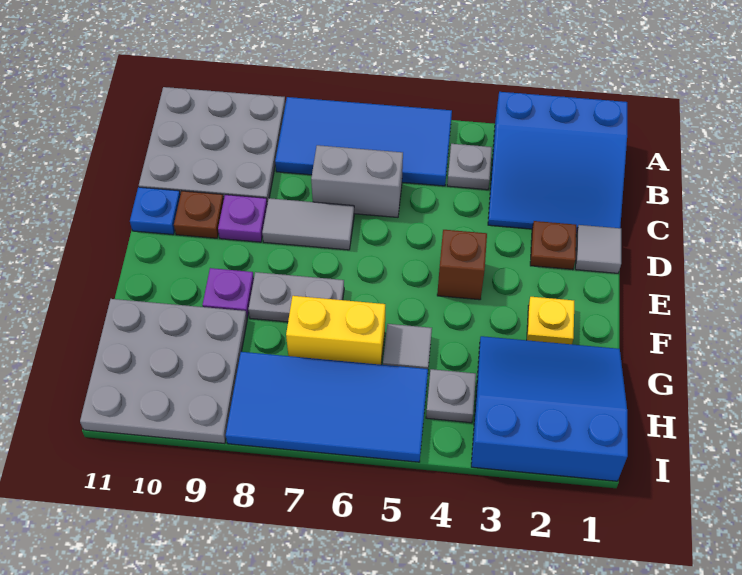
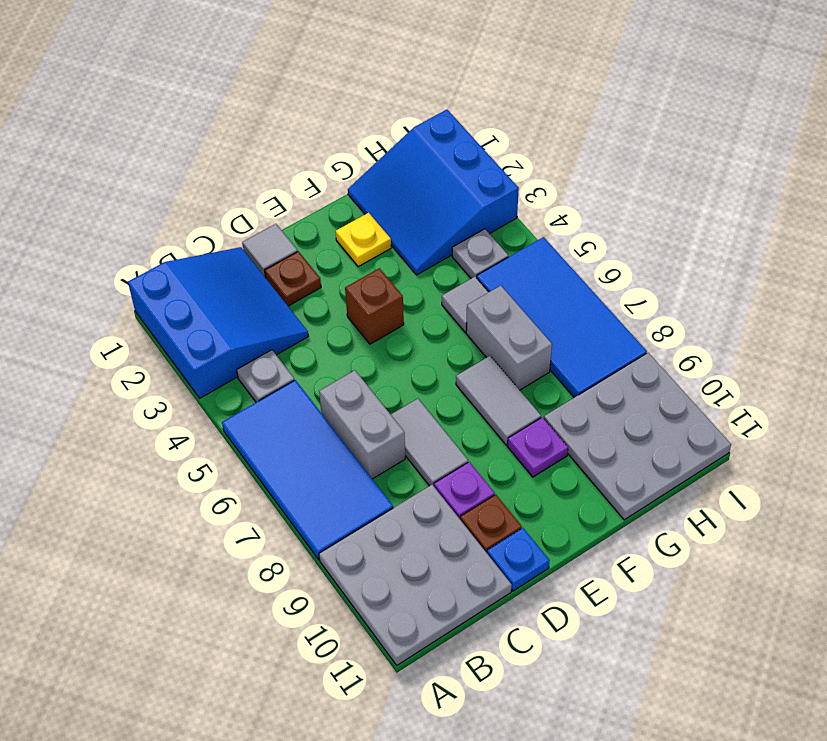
grey plate F7:F8 level 1 -> grey tile F7:F8 level 1
yellow brick G6:G7 level 1 -> grey brick G6:G7 level 1

